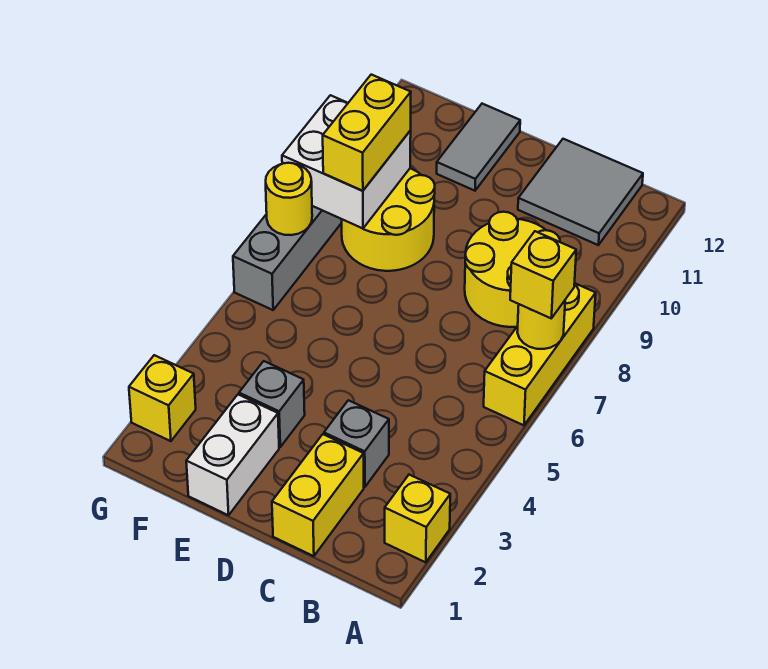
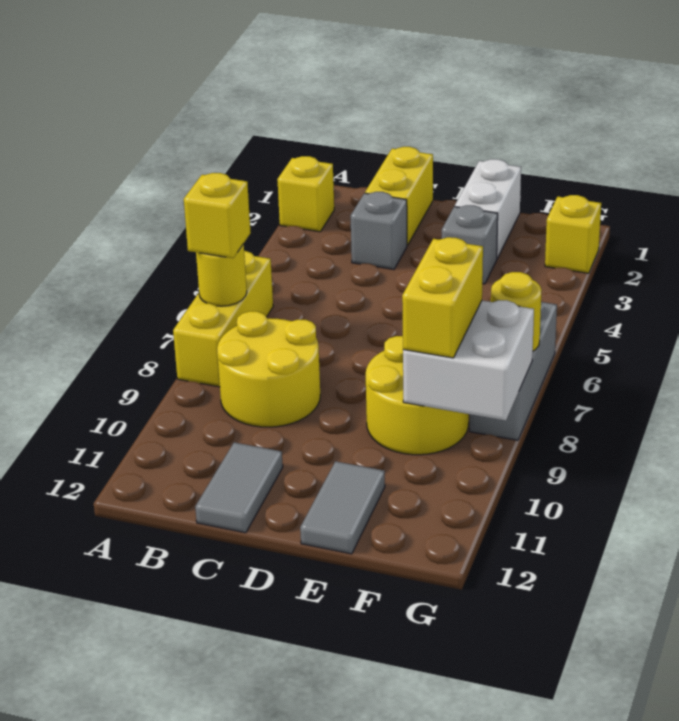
grey tile B11:C12 level 1 -> grey tile C11:C12 level 1

